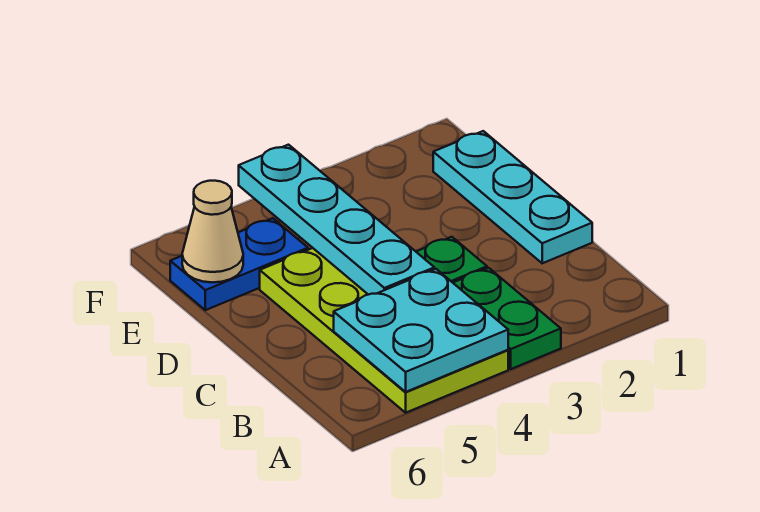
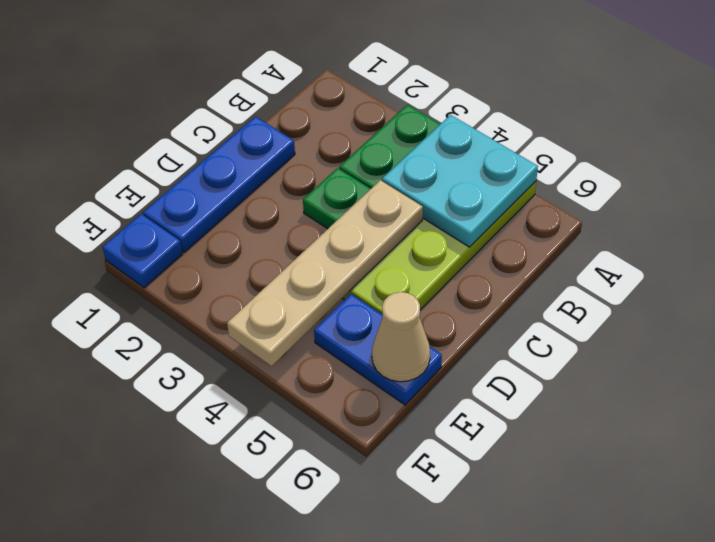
cyan plate C1:E1 level 1 -> blue plate C1:E1 level 1
cyan plate C4:F4 level 2 -> tan plate C4:F4 level 2
none -> blue plate F1 level 1

